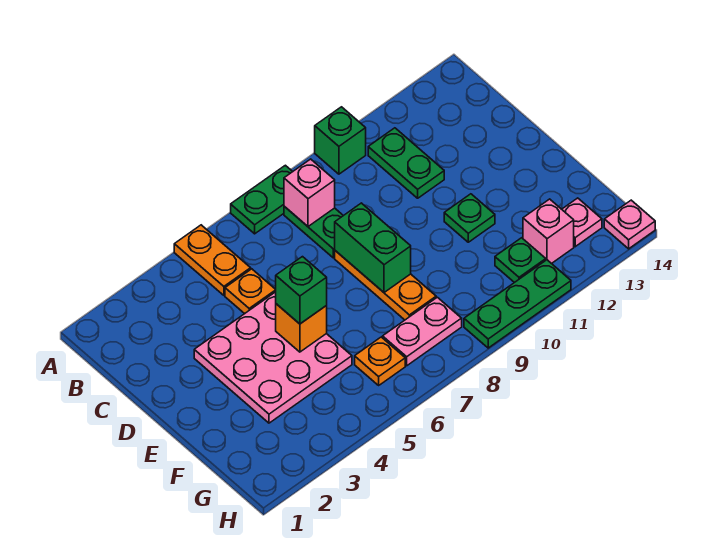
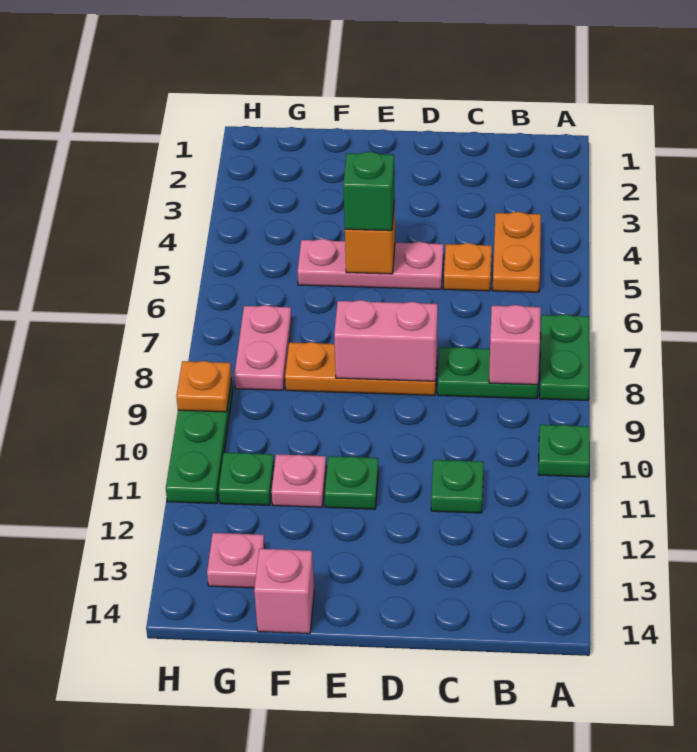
orange plate A5:B5 level 1 -> orange plate B4:B5 level 1
green brick A10 level 1 -> green plate A10 level 1
green plate B11:C11 level 1 -> green plate C11 level 1
pink plate D3:F5 level 1 -> pink plate D5:F5 level 1
green brick D8:E8 level 2 -> pink brick D8:E8 level 2
orange plate G6 level 1 -> orange plate H9 level 2
pink brick G12 level 1 -> pink brick F14 level 1
pink plate H14 level 1 -> pink plate F11 level 1

